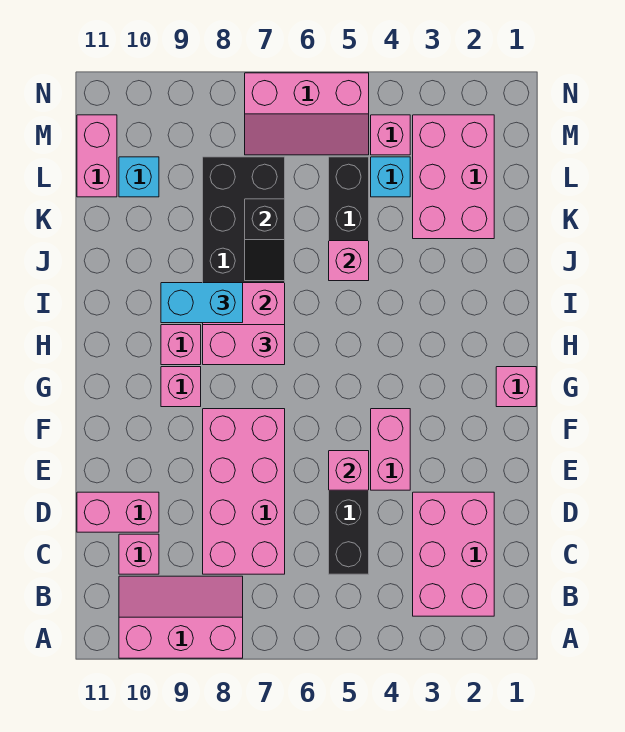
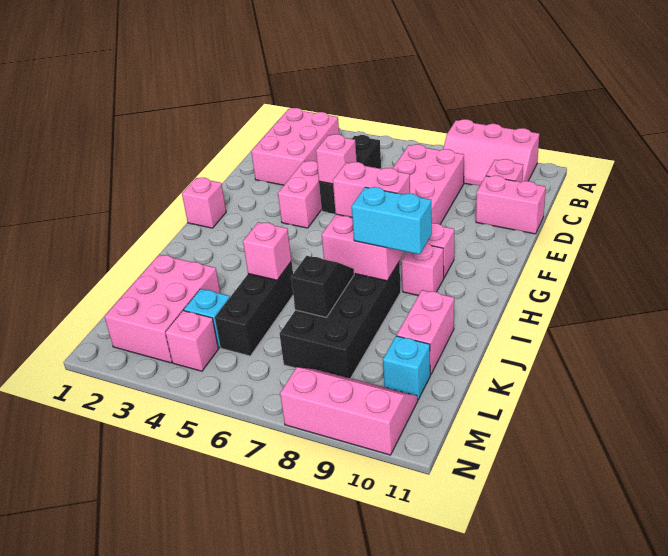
pink brick L11:M11 level 1 -> pink brick J10:K10 level 1
pink slope M5:N7 level 1 top N -> pink slope M8:N10 level 1 top N

